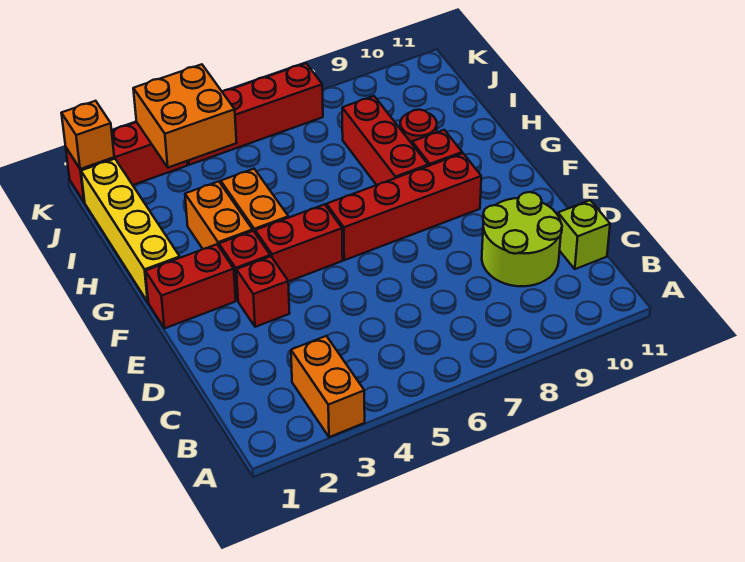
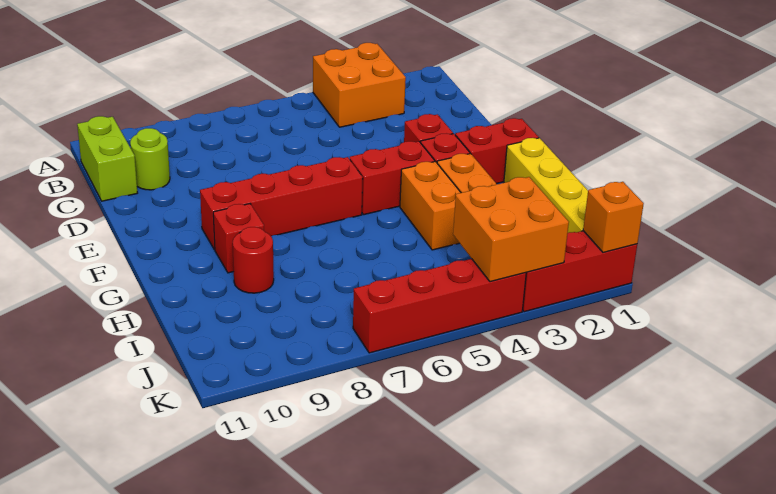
orange brick A3:B3 level 1 -> orange brick A3:B4 level 1
lime round brick C9:D10 level 1 -> lime round brick C10 level 1
lime brick C11 level 1 -> lime brick B11:C11 level 1
red brick G8:I8 level 1 -> none

